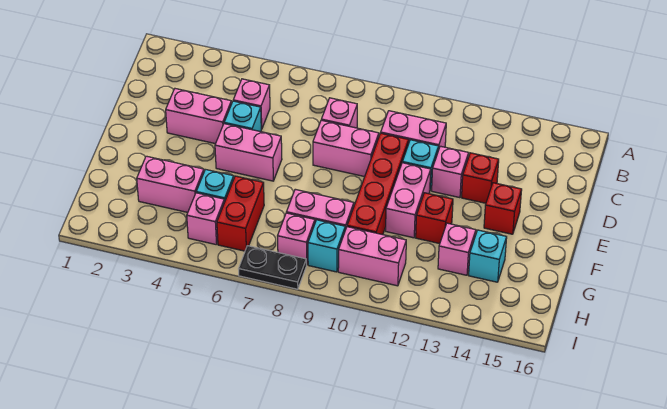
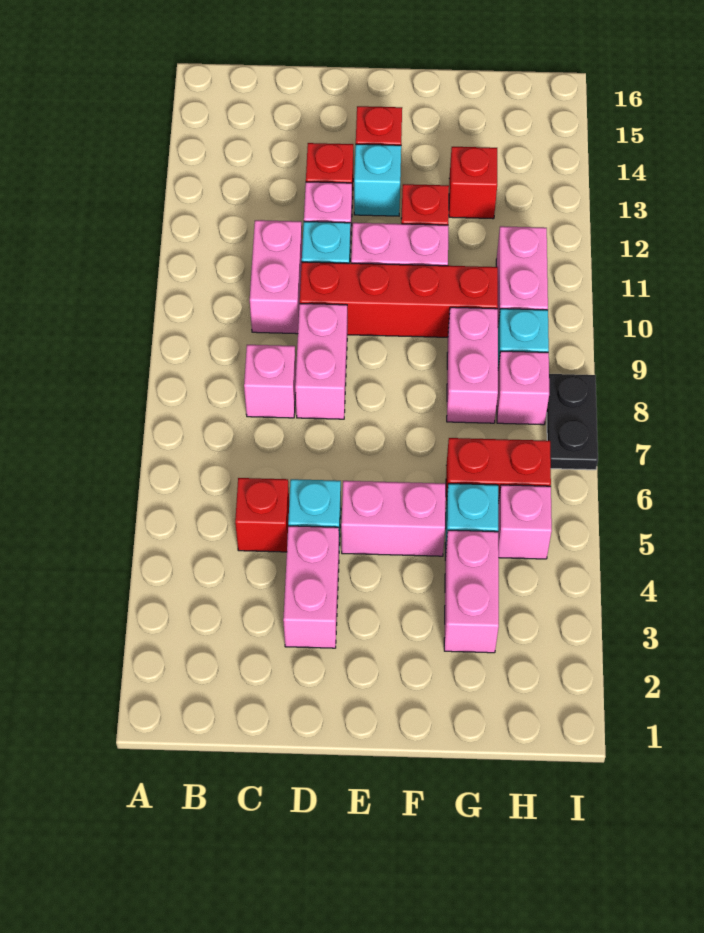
pink brick C5 level 1 -> red brick C5 level 1
pink brick E5:E6 level 1 -> pink brick E5:F5 level 1
pink brick G13 level 1 -> red brick G13 level 1
cyan brick G14 level 1 -> cyan brick E13 level 1

